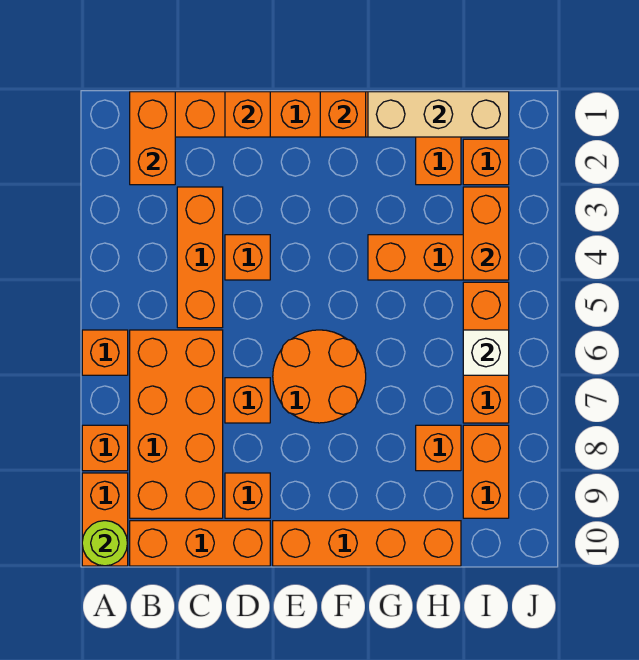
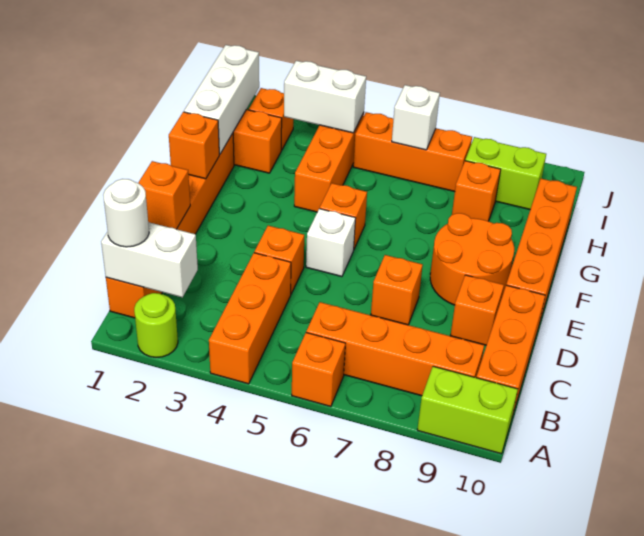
orange brick A8 level 1 -> orange brick F5 level 1
orange brick A9:A10 level 1 -> lime brick A9:A10 level 1
lime round brick A10 level 2 -> lime round brick A2 level 1
orange brick B1:B2 level 2 -> white brick B1:B2 level 2
none -> white round brick B1 level 3
orange brick B6:C9 level 1 -> orange brick B6:B9 level 1
orange brick C3:C5 level 1 -> orange brick A4:C4 level 1
none -> white brick E5 level 1
orange round brick E6:F7 level 1 -> orange round brick E8:F9 level 1
tan brick G1:I1 level 2 -> white brick G1:I1 level 2
orange brick I3:I4 level 2 -> white brick I3:I4 level 2
orange brick I8:I9 level 1 -> lime brick I8:I9 level 1

